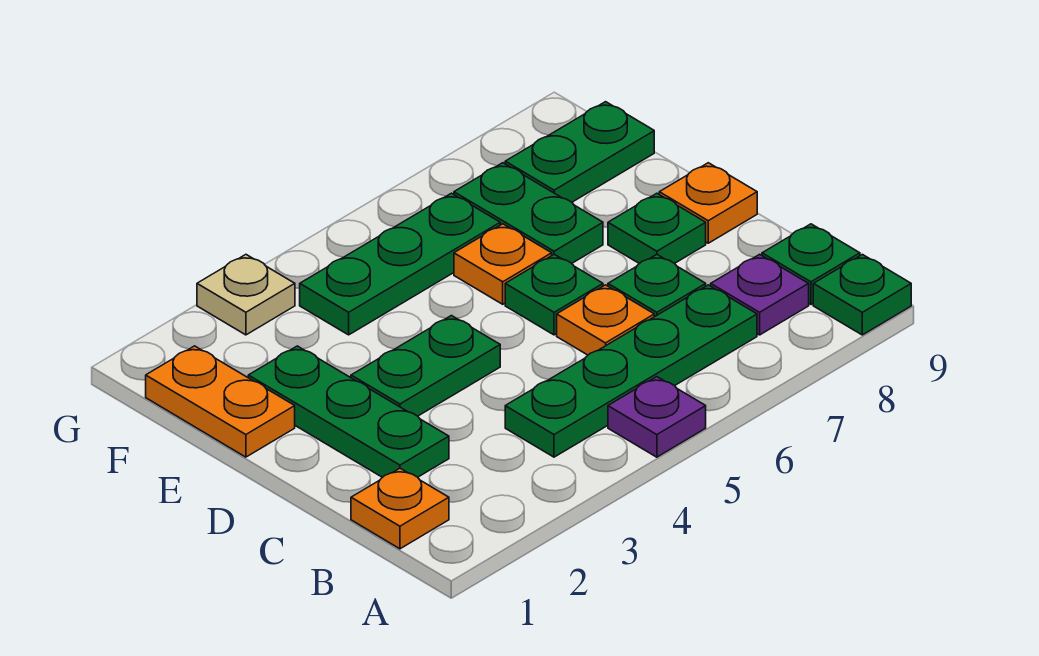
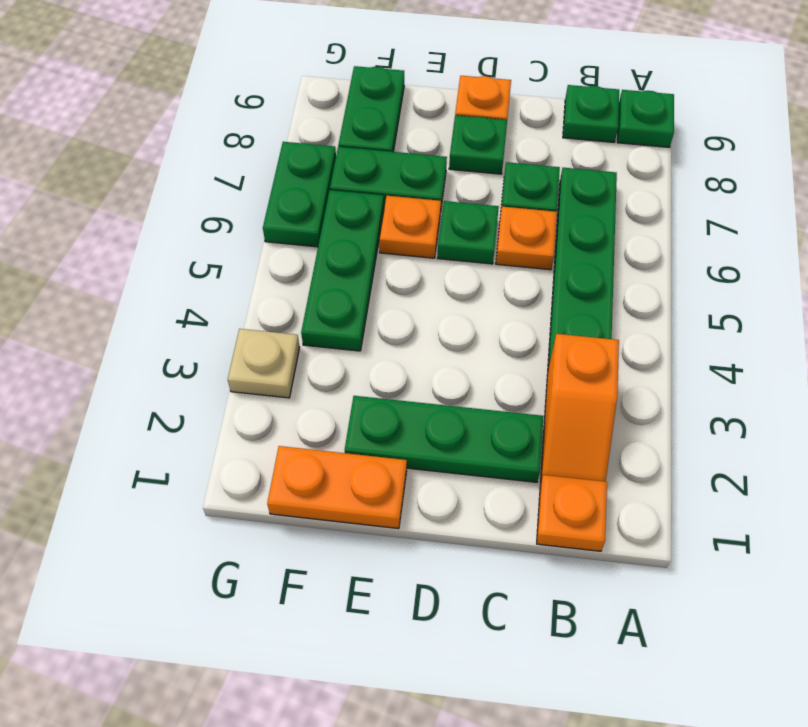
purple plate A5 level 1 -> none
none -> orange slope B2:B3 level 1 top 3
purple plate B8 level 1 -> none
green plate D3:D4 level 1 -> green plate G6:G7 level 1

